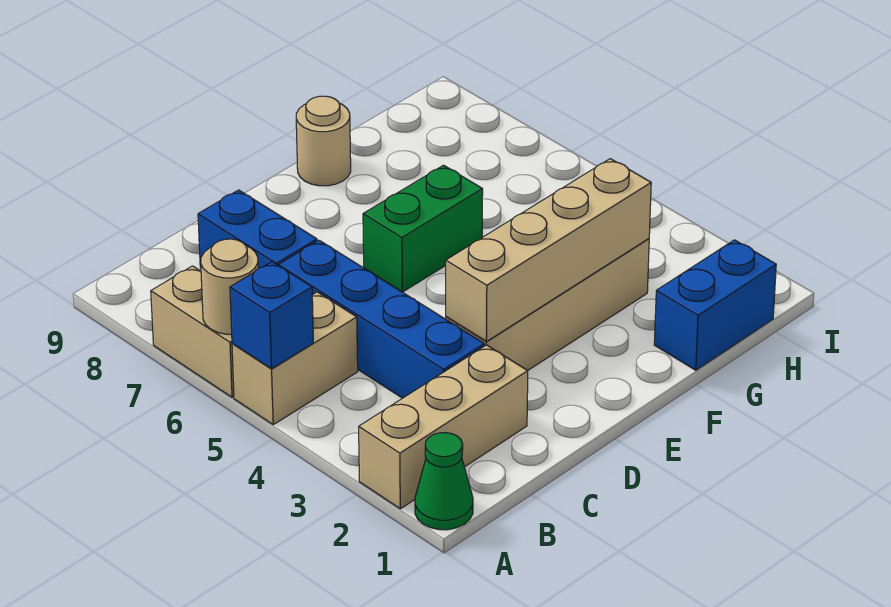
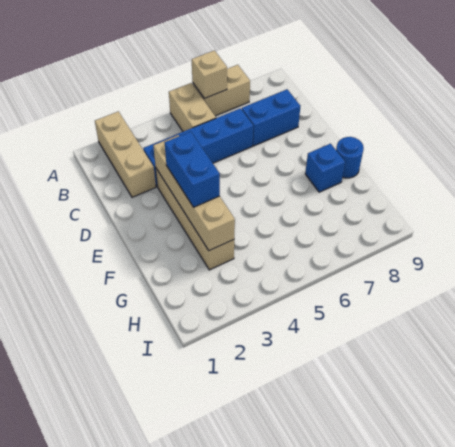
green cone A1 level 1 -> none
blue brick A5 level 2 -> blue brick F8 level 1
tan round brick A6 level 2 -> tan brick A6 level 2
green brick E6:F6 level 1 -> none
tan round brick F9 level 1 -> blue round brick F9 level 1
blue brick G1:H1 level 1 -> blue brick E3:F3 level 3

